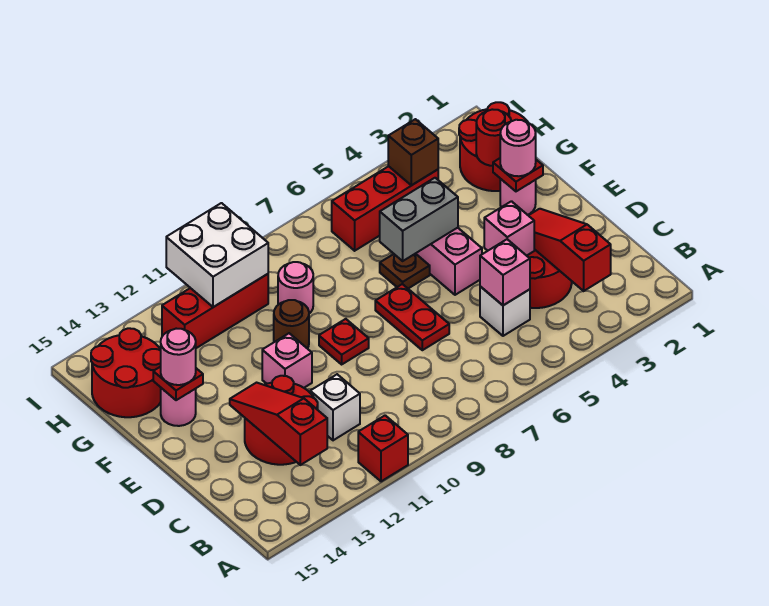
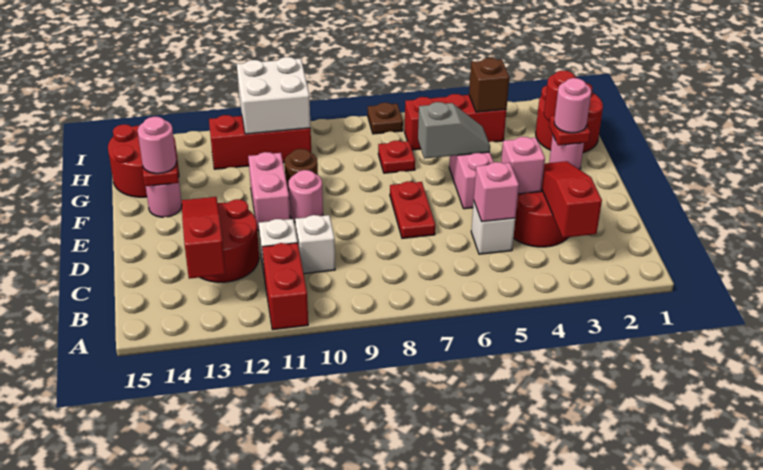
red brick A11 level 1 -> red brick A11:B11 level 1
none -> white brick C10 level 1
red plate E9 level 1 -> red plate G7 level 1
pink brick E11 level 1 -> pink brick E11:F11 level 1
grey brick F5:F6 level 2 -> grey slope F5:F6 level 2 top 6
brown plate F6 level 1 -> brown plate I7 level 1
pink round brick G9 level 1 -> pink round brick E10 level 1

